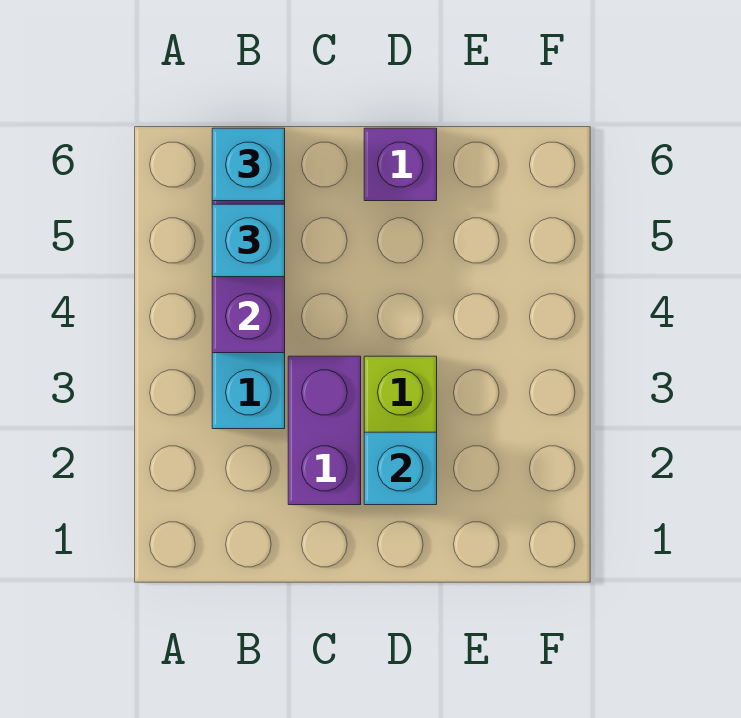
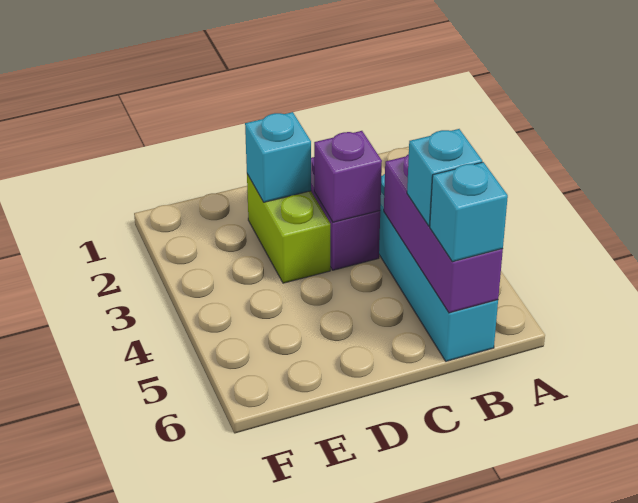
purple brick D6 level 1 -> purple brick C3 level 2

